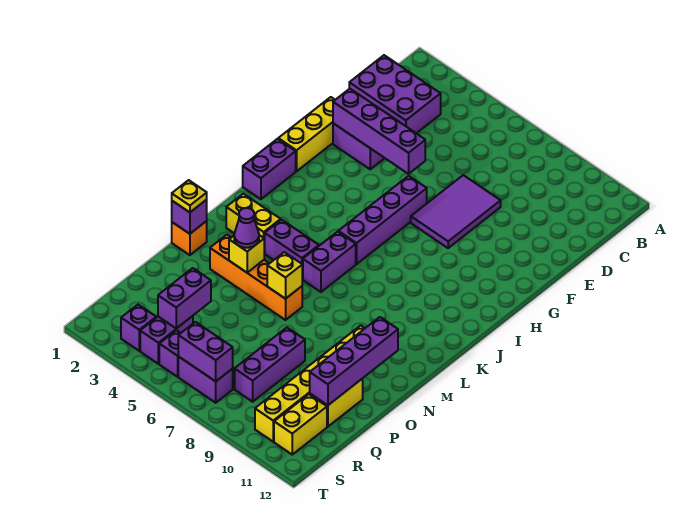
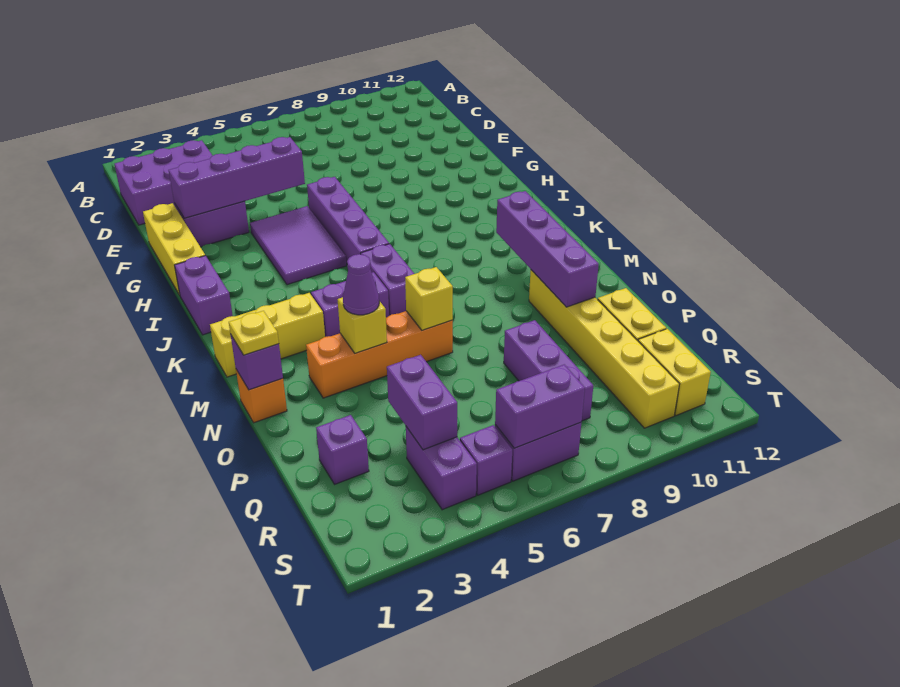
purple tile E7:G8 level 1 -> purple tile G4:I5 level 1
yellow brick L2:L3 level 1 -> yellow brick L1:L3 level 1
purple brick N11:Q11 level 2 -> purple brick L10:O10 level 2
purple brick S3 level 1 -> purple brick Q2 level 1

